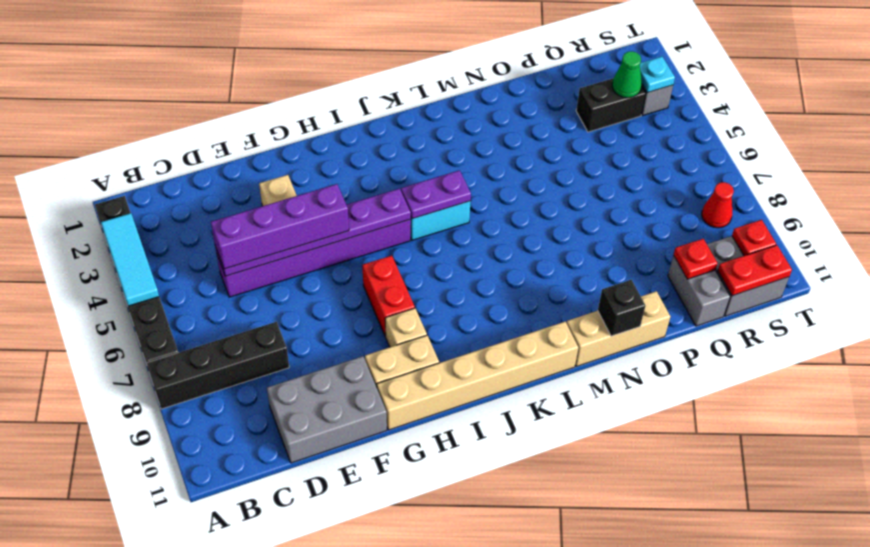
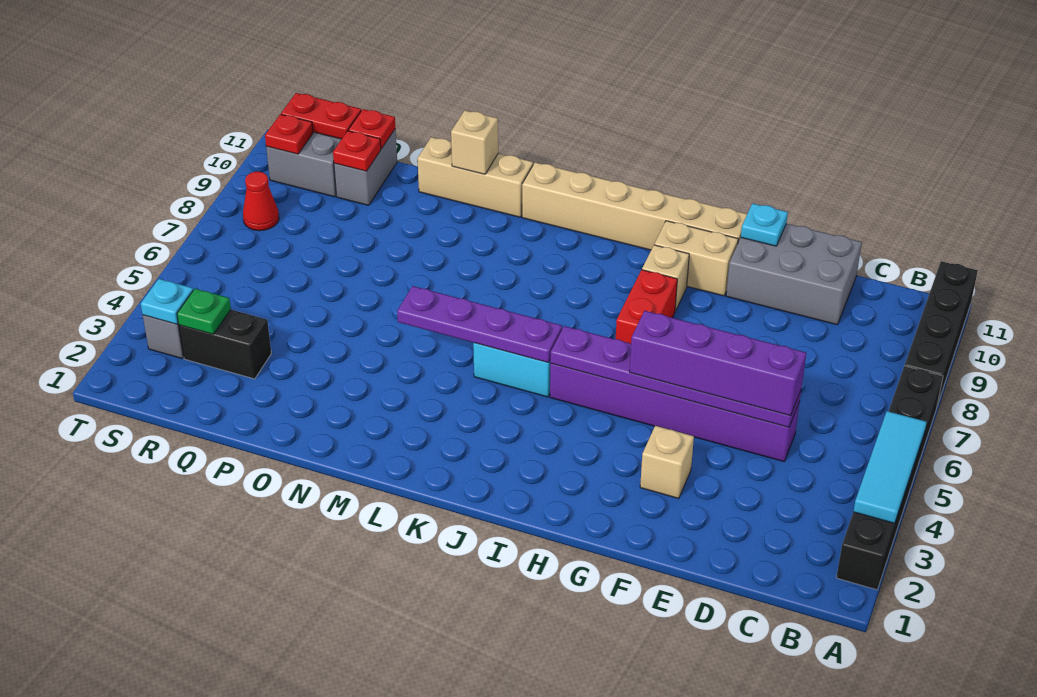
black brick A8:D8 level 1 -> black brick A8:A11 level 1
none -> cyan plate F11 level 2
purple plate J5:K5 level 2 -> purple plate J5:M5 level 2
black brick N11 level 2 -> tan brick N11 level 2
none -> red plate Q11 level 2
green cone R3 level 2 -> green plate R3 level 2

